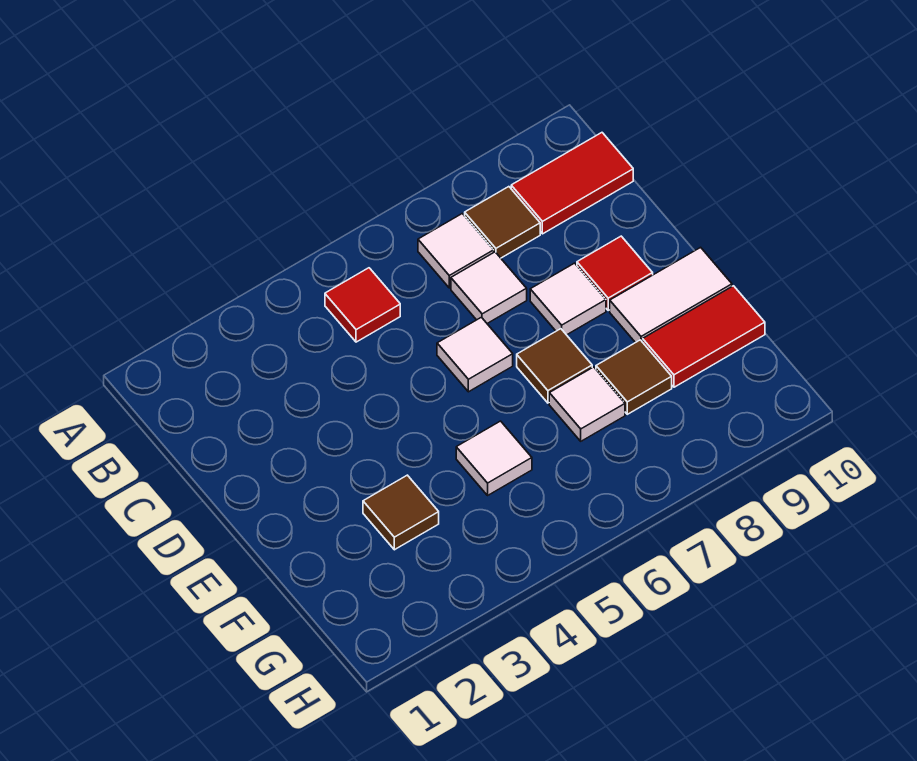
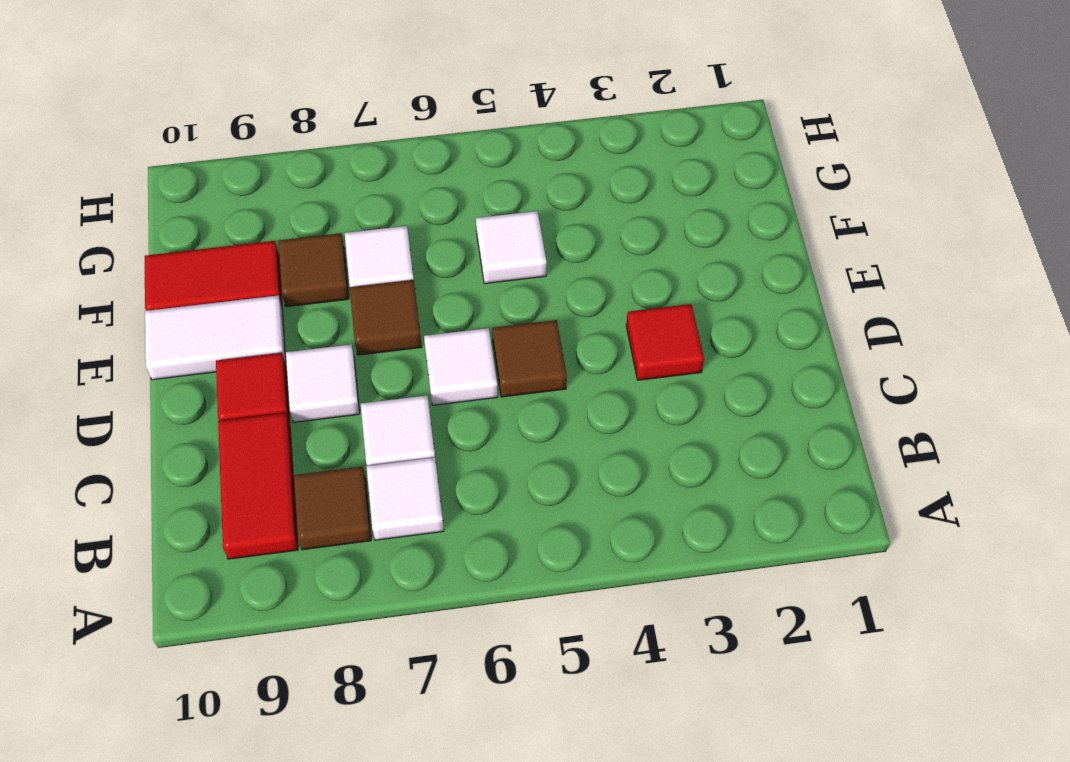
red tile B5 level 1 -> red tile D3 level 1
red tile B9:B10 level 1 -> red tile B9:C9 level 1
brown tile F3 level 1 -> brown tile D5 level 1

